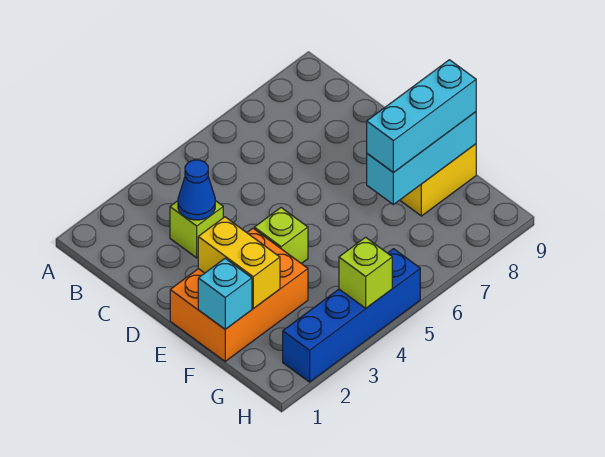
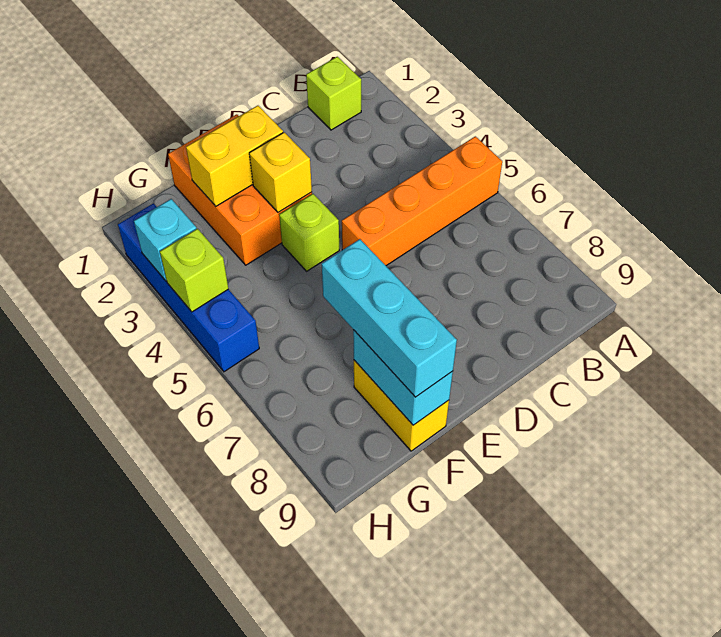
none -> orange brick A5:D5 level 1
lime brick C3 level 1 -> lime brick B1 level 1
blue cone C3 level 2 -> none
none -> yellow brick E3 level 2
cyan brick F1 level 2 -> cyan brick H3 level 2
cyan brick F7:F9 level 2 -> cyan brick F8:F9 level 2

